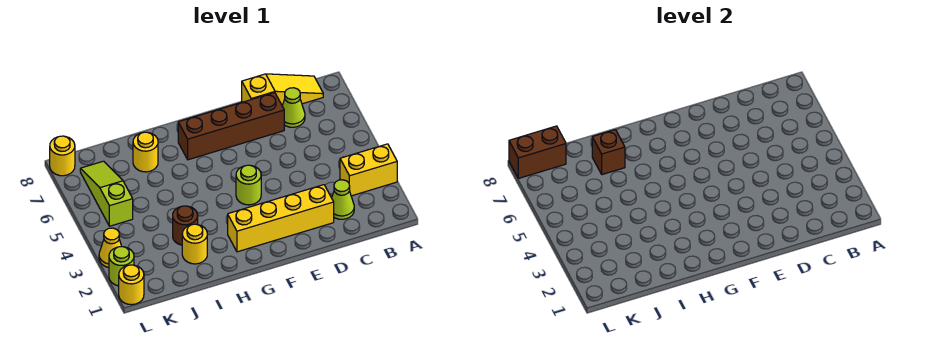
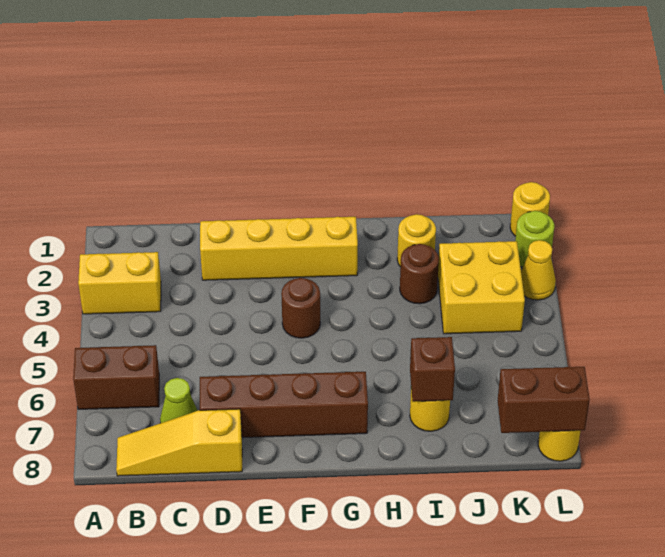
none -> brown brick A6:B6 level 1
lime cone C2 level 1 -> none
lime round brick F4 level 1 -> brown round brick F4 level 1
none -> yellow brick J3:K4 level 1
lime slope K5:K7 level 1 top 5 -> none

